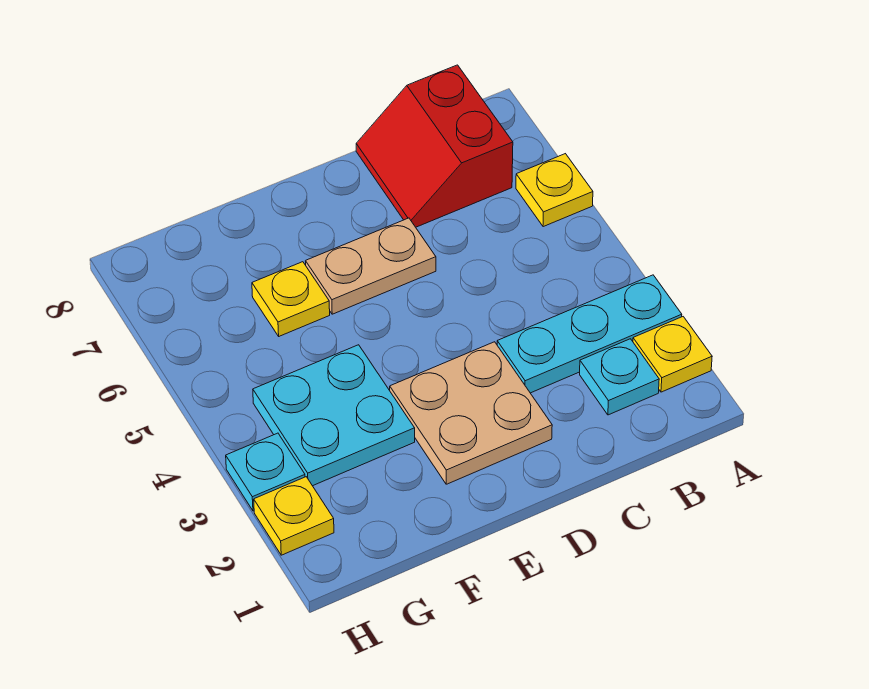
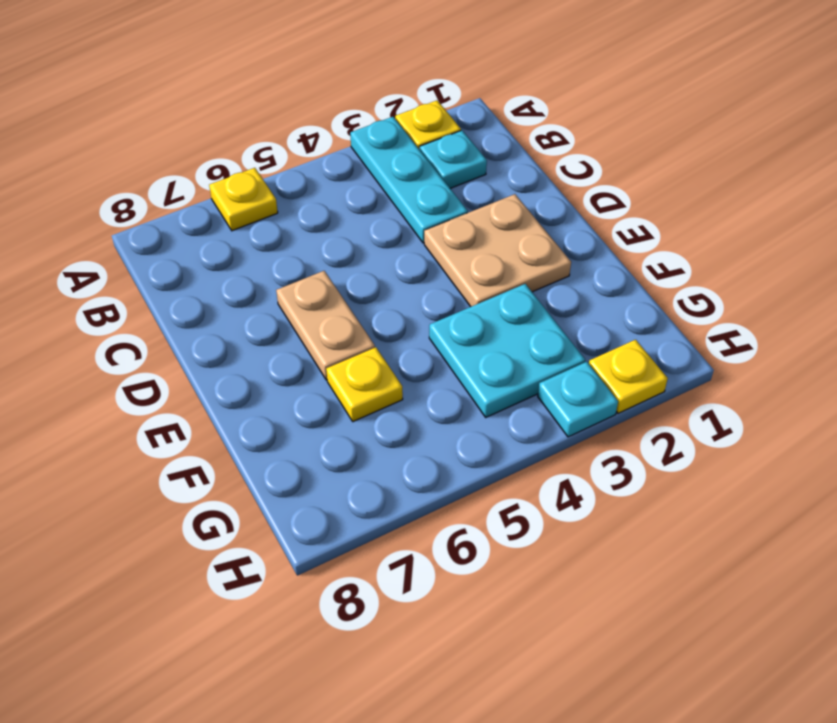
red slope B7:C8 level 1 top B -> none

